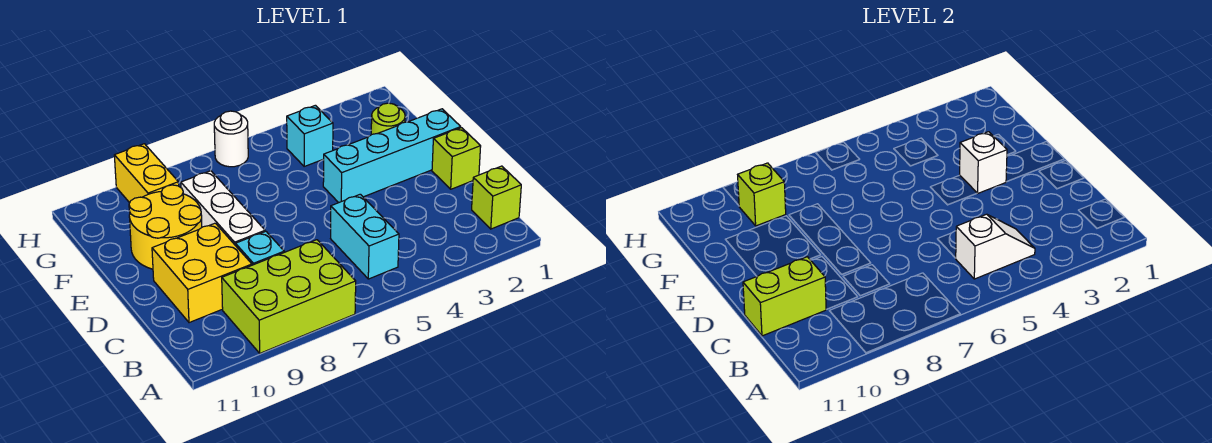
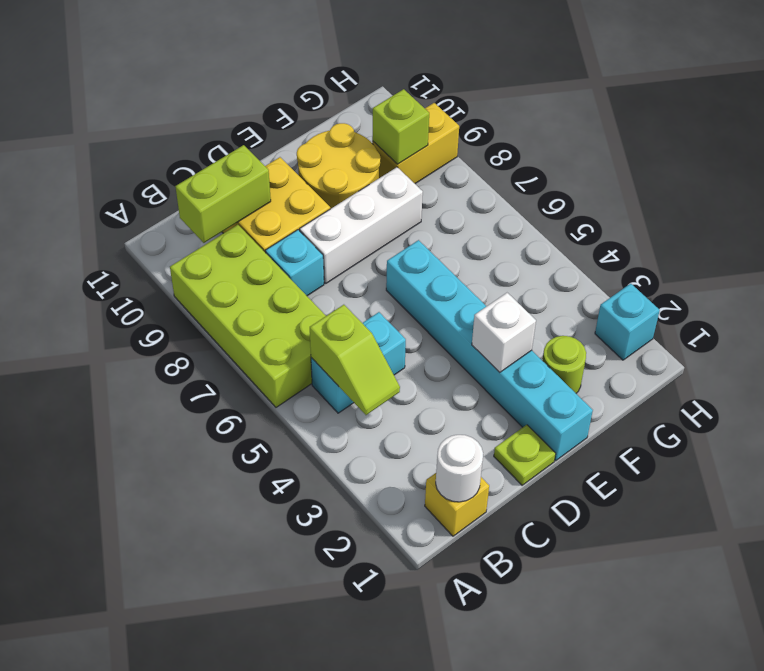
lime brick A7:B9 level 1 -> lime brick A6:B9 level 1
lime brick B1 level 1 -> yellow brick B1 level 1
white slope B4:B5 level 2 top 5 -> lime slope B4:B5 level 2 top 5
lime brick C10:C11 level 2 -> lime brick B10:C10 level 2
lime brick D1 level 1 -> lime plate D1 level 1
cyan brick E1:E4 level 1 -> cyan brick E1:E6 level 1
cyan brick G4 level 1 -> cyan brick H2 level 1
white round brick H6 level 1 -> white round brick B1 level 2

